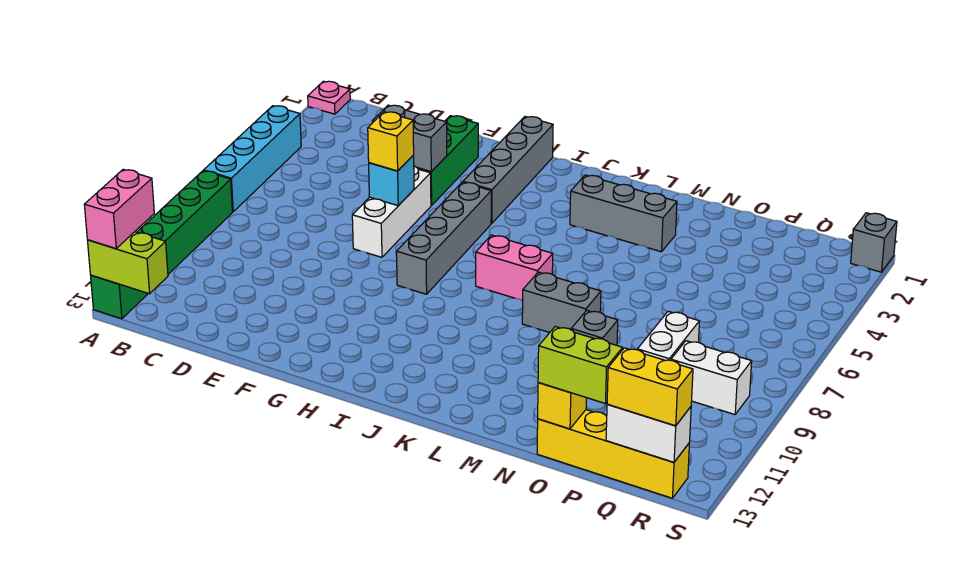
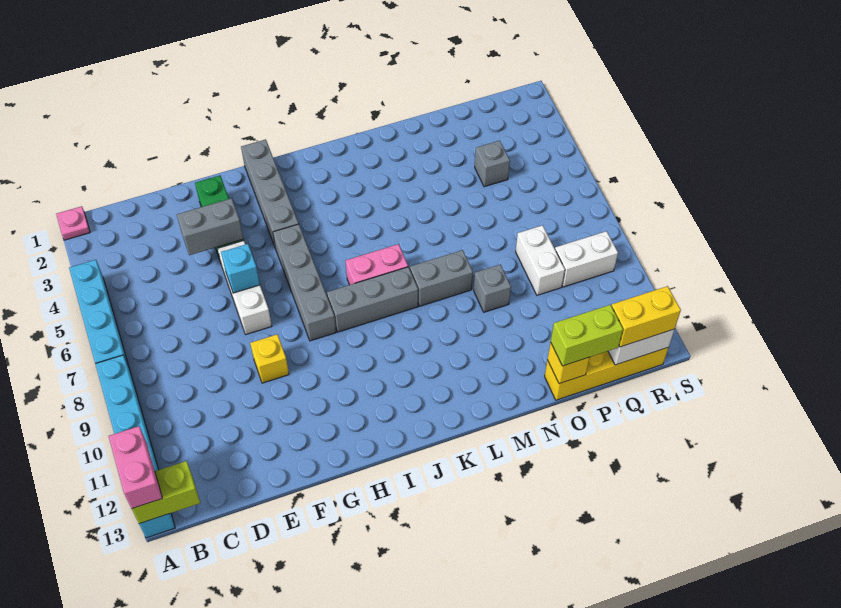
green brick A8:A13 level 1 -> cyan brick A8:A13 level 1
yellow brick F6 level 3 -> yellow brick F9 level 1
grey brick K3:M3 level 1 -> grey brick I8:K8 level 1
grey brick S1 level 1 -> grey brick P4 level 1

